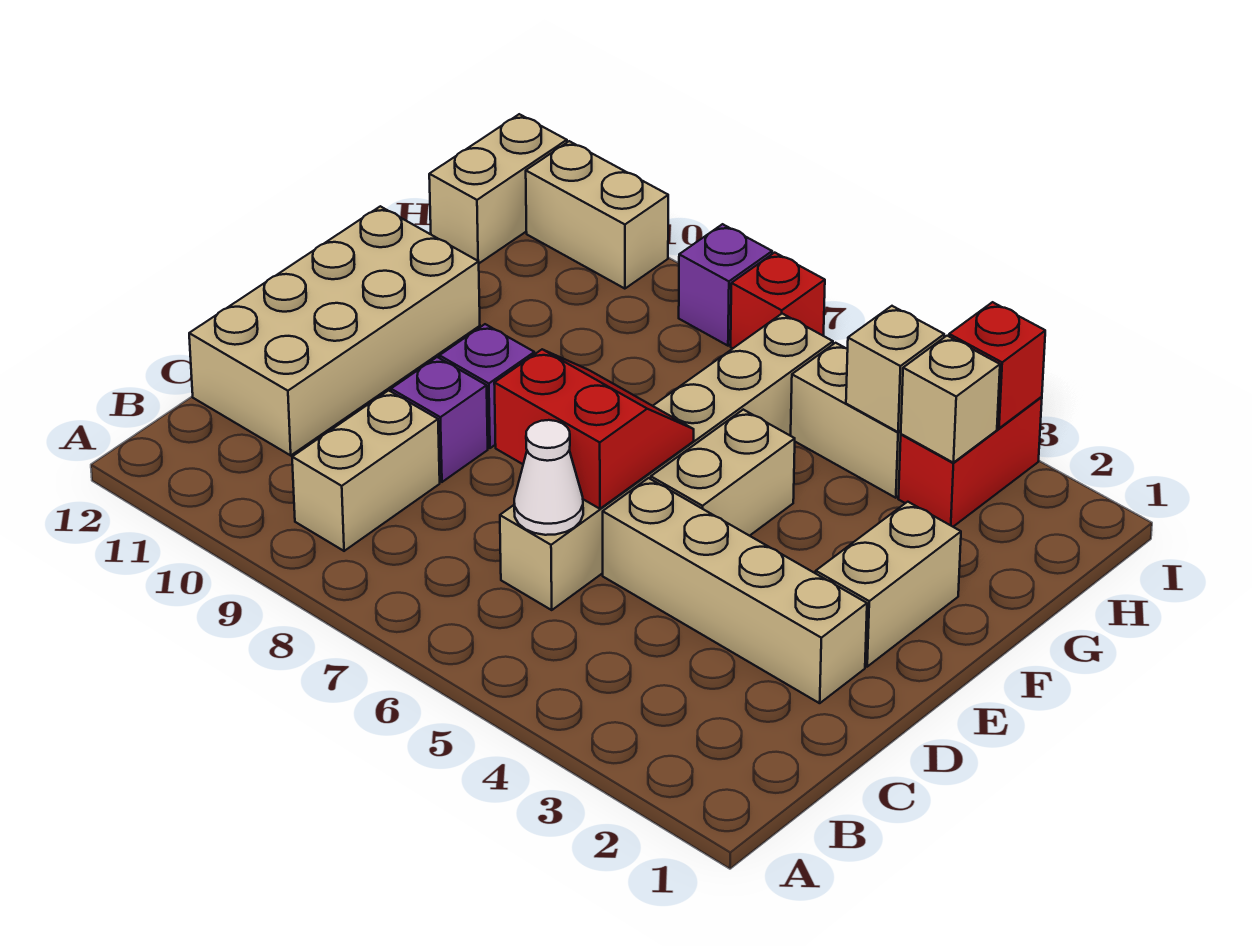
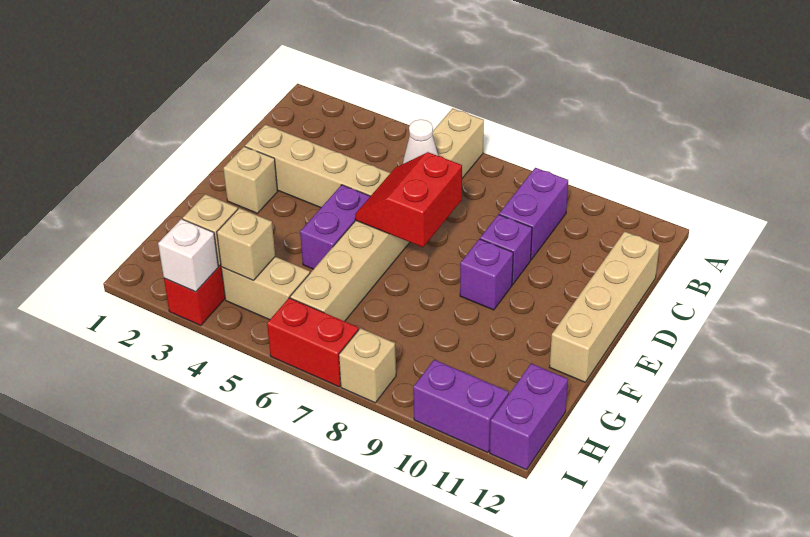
tan brick B9:C9 level 1 -> purple brick B9:C9 level 1
tan brick C6:H6 level 1 -> tan brick A6:H6 level 1
tan brick C11:F12 level 1 -> tan brick C12:F12 level 1
red slope D6:E7 level 2 top D -> red slope D6:E7 level 2 top 7
tan brick E2:F2 level 1 -> tan brick E2 level 1
tan brick E5:F5 level 1 -> purple brick E5:F5 level 1
tan brick H12:I12 level 1 -> purple brick H12:I12 level 1
red brick I3 level 2 -> white brick I3 level 2
red brick I7 level 1 -> red brick I6:I7 level 1
purple brick I8 level 1 -> tan brick I8 level 1
tan brick I10:I11 level 1 -> purple brick I10:I11 level 1

